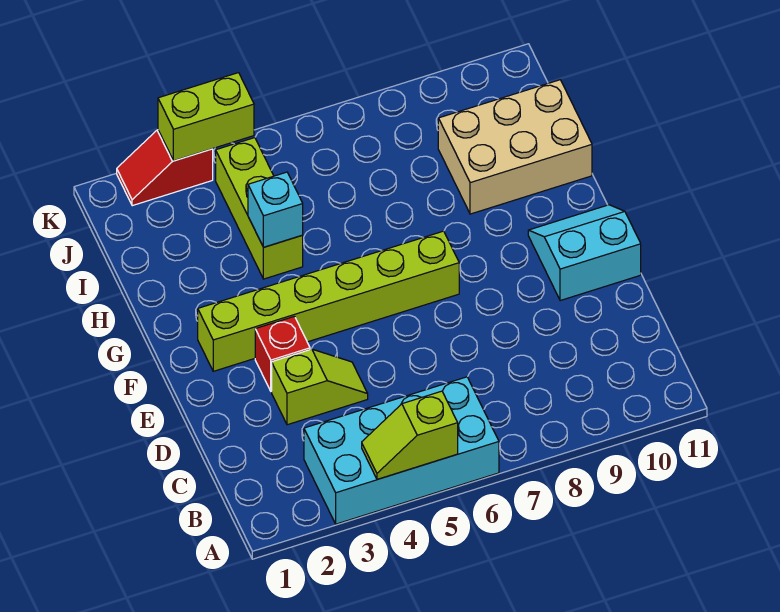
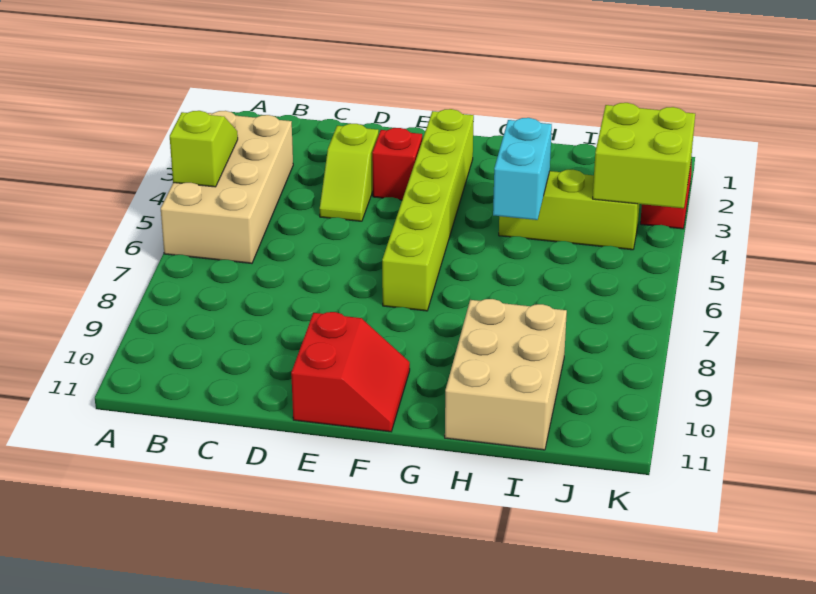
cyan brick A3:B6 level 1 -> tan brick A3:B6 level 1
cyan slope E10:F11 level 1 top E -> red slope E10:F11 level 1 top E
cyan brick H4 level 2 -> cyan brick H4:H5 level 2
lime brick K3:K4 level 2 -> lime brick J3:K4 level 2

